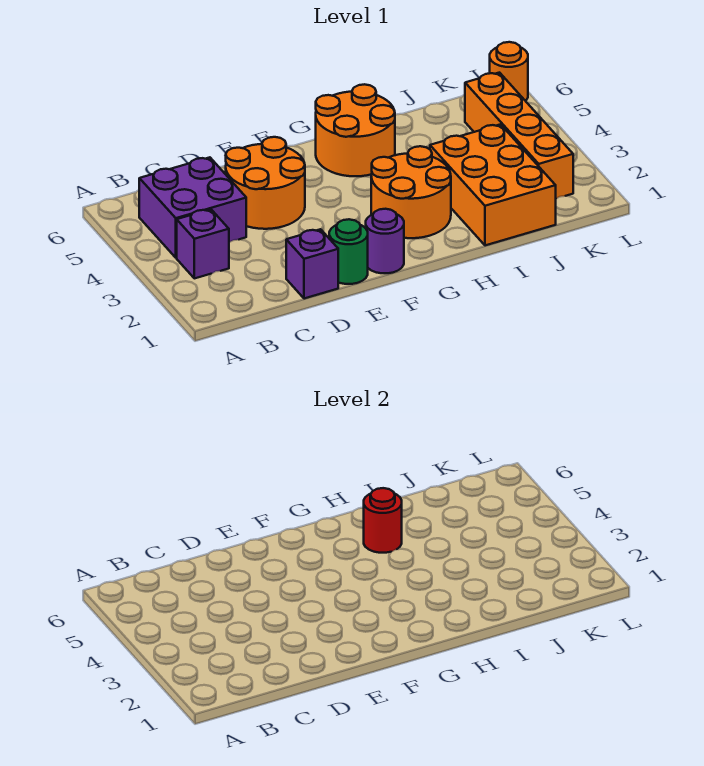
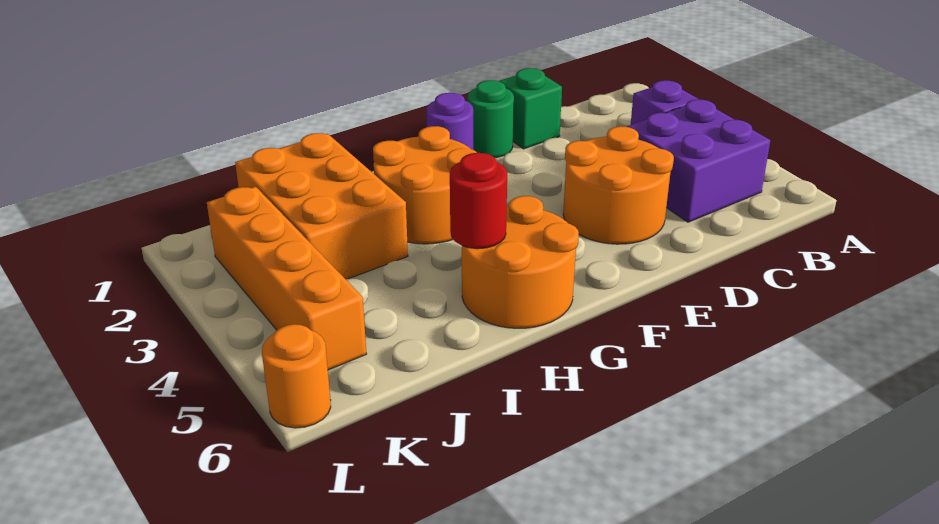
purple brick D1 level 1 -> green brick D1 level 1

